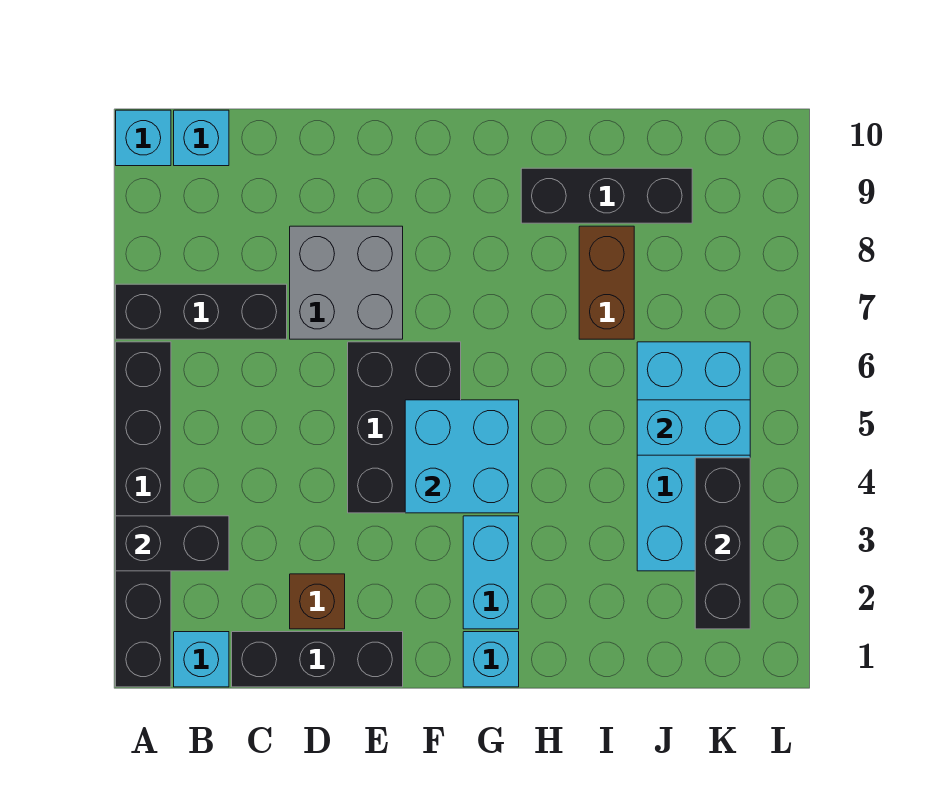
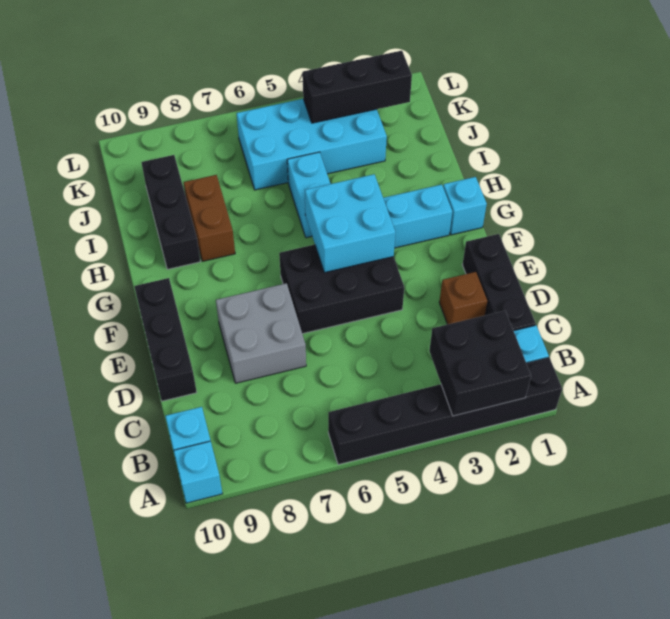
black brick A3:B3 level 2 -> black brick A2:B3 level 2
black brick A7:C7 level 1 -> black brick D10:F10 level 1
brown brick I7:I8 level 1 -> brown brick H8:I8 level 1
cyan brick J5:K5 level 2 -> cyan brick H5:I5 level 1

